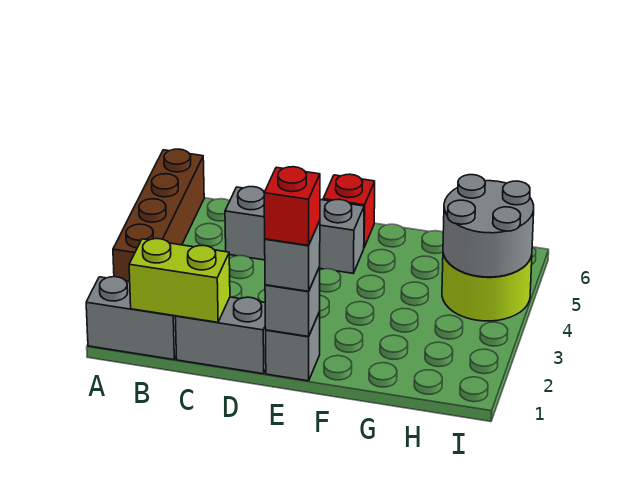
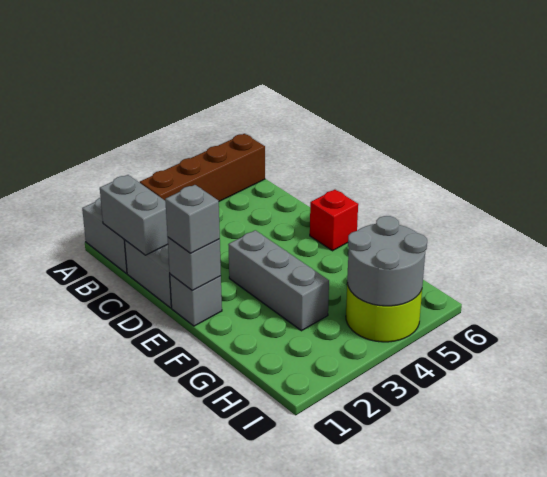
lime brick B1:C1 level 2 -> grey brick B1:C1 level 2
grey brick C5:E5 level 1 -> grey brick E3:G3 level 1
red brick E1 level 4 -> none

